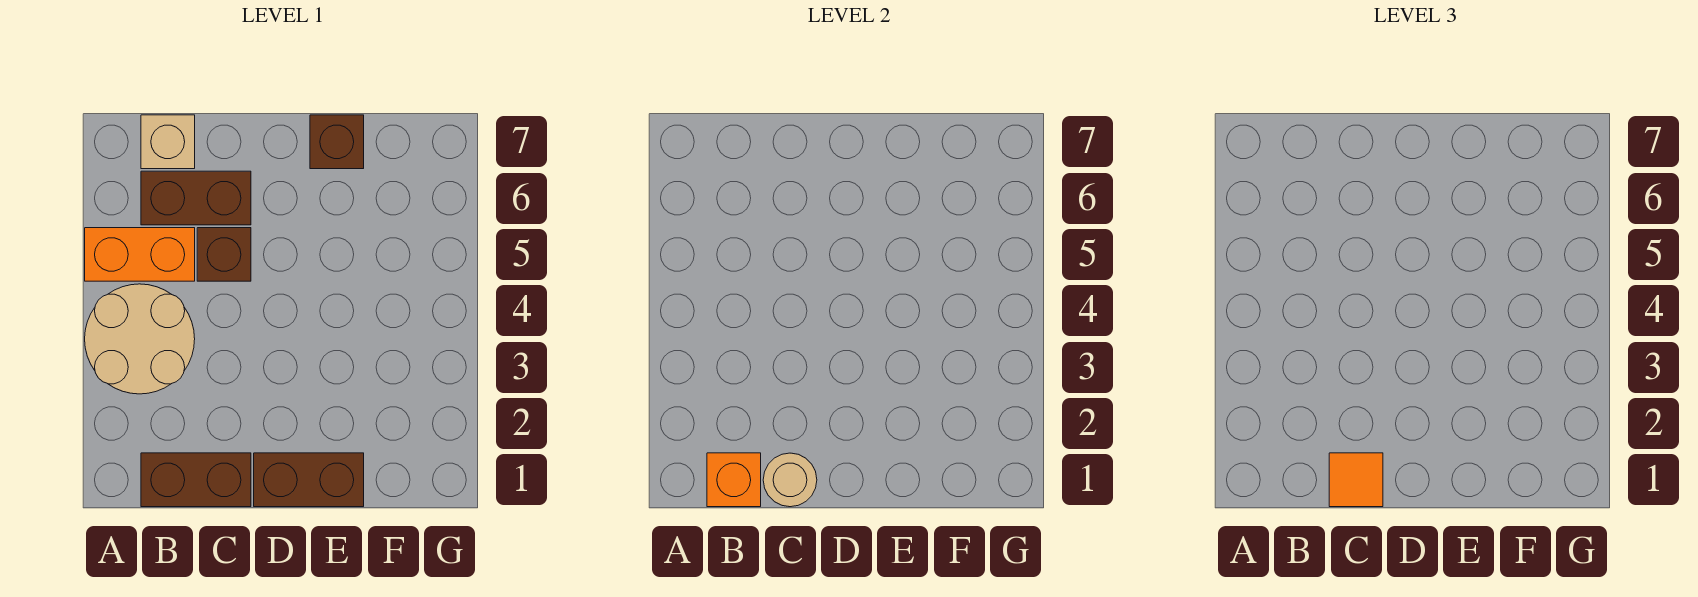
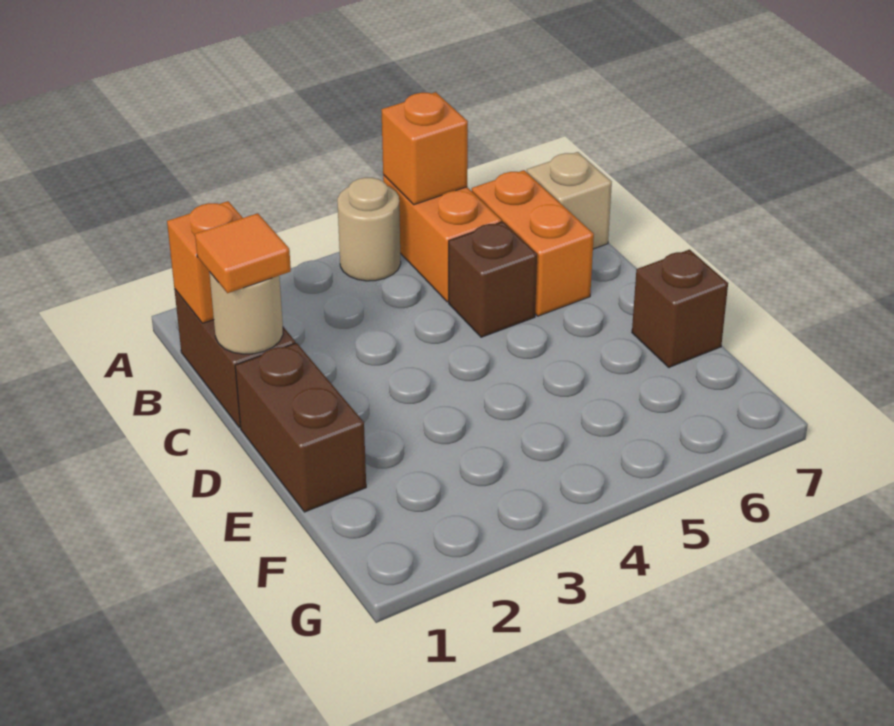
tan round brick A3:B4 level 1 -> tan round brick A4 level 1
none -> orange brick A5 level 2
brown brick B6:C6 level 1 -> orange brick B6:C6 level 1

